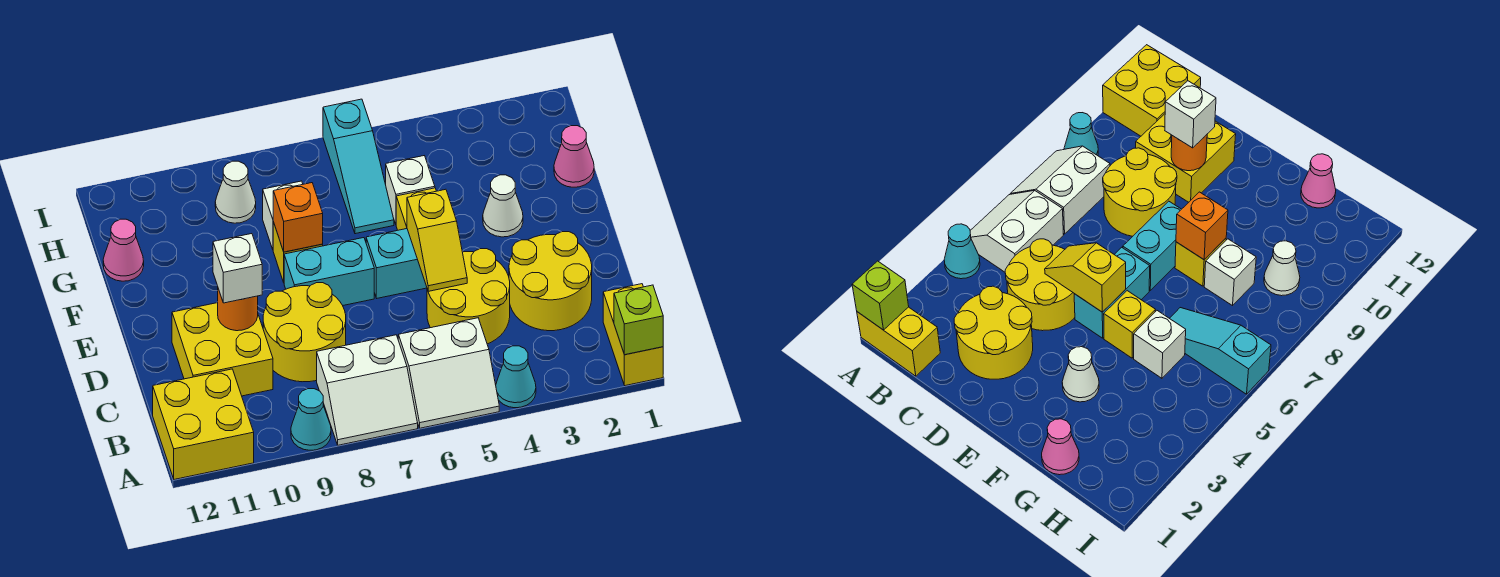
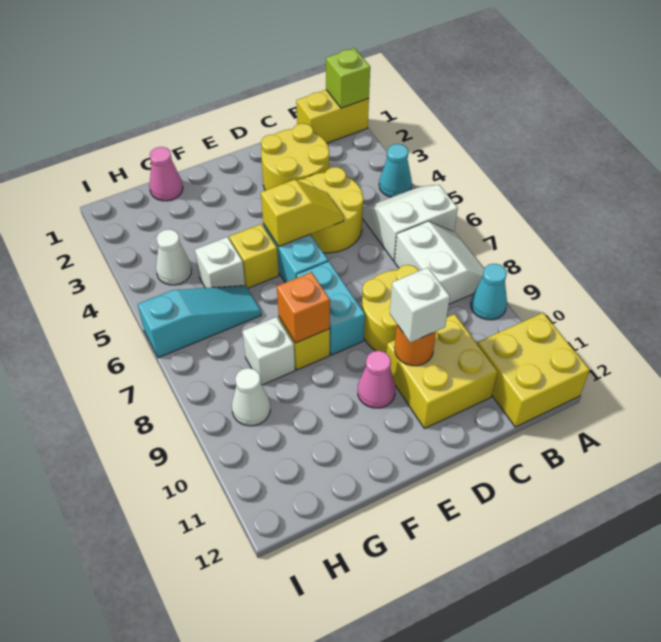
white slope A5:B6 level 1 top B -> white slope A5:B6 level 1 top 6
white cone F3 level 1 -> white cone H4 level 1
pink cone G12 level 1 -> pink cone E10 level 1

